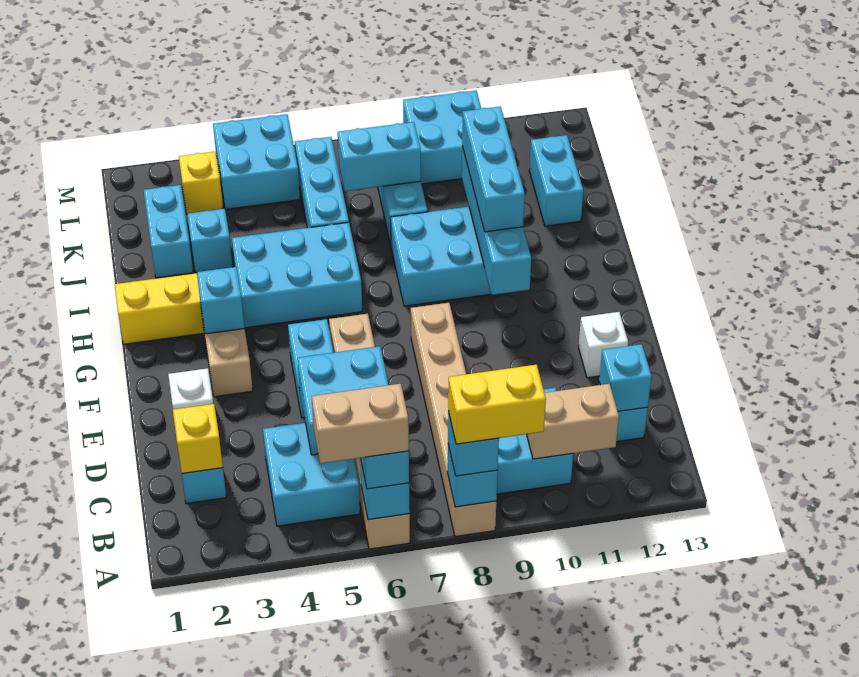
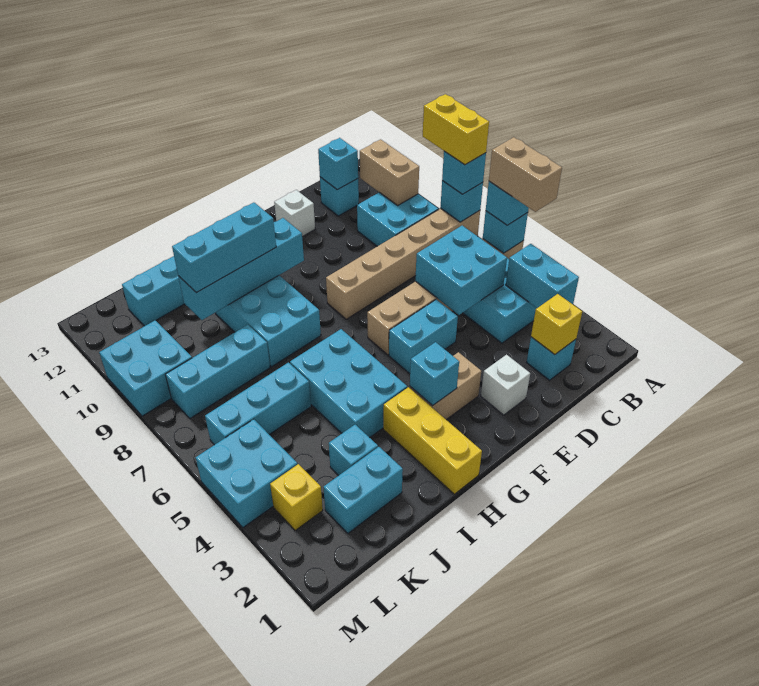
cyan brick K7:K8 level 2 -> cyan brick B3:B4 level 2

